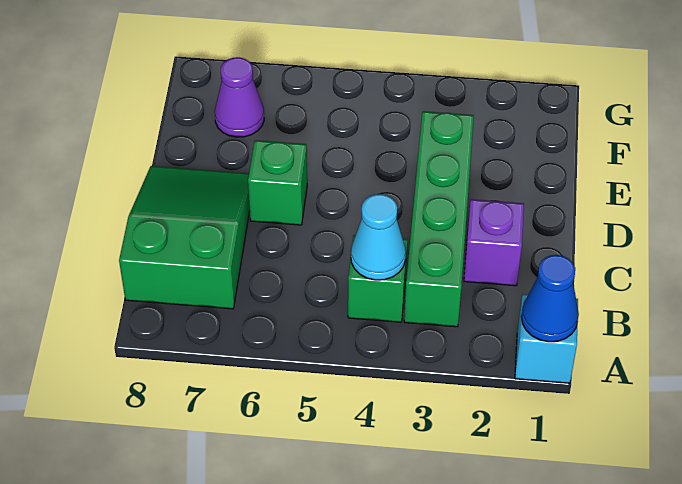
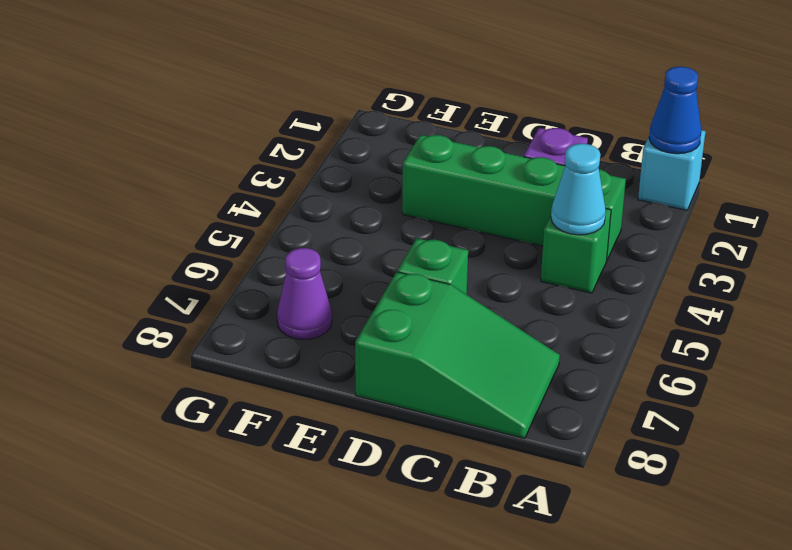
green slope B7:D8 level 1 top B -> green slope B7:D8 level 1 top D

